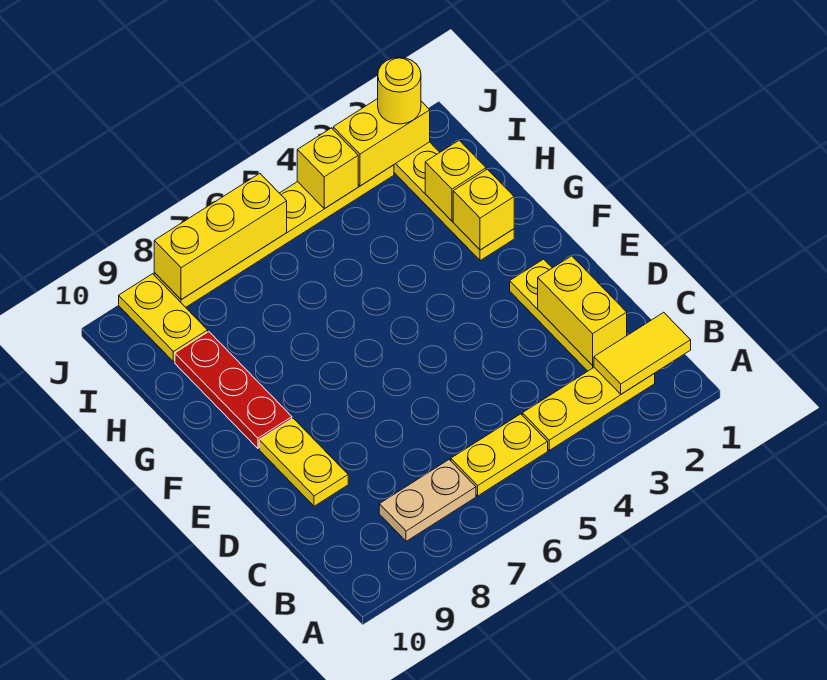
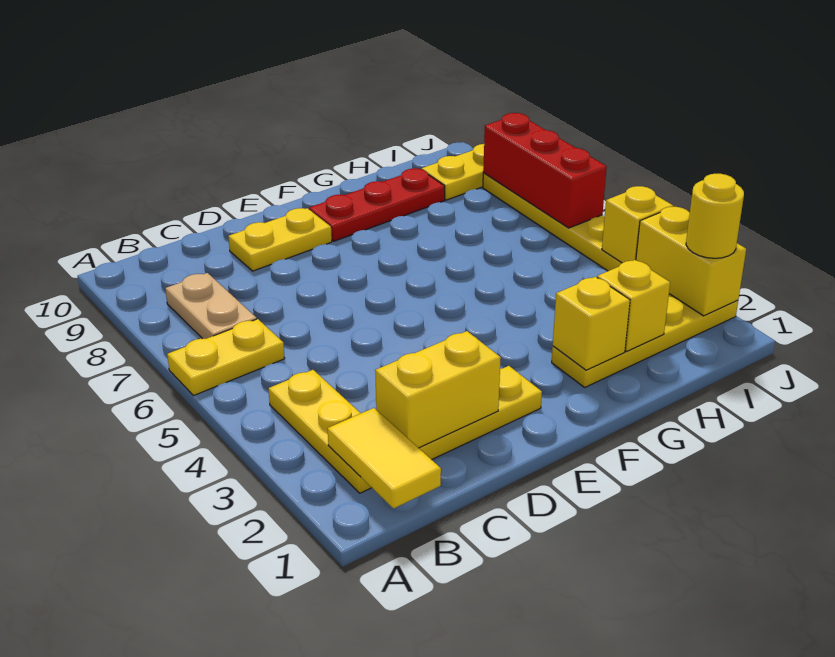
yellow plate B5:B6 level 1 -> yellow plate A6:B6 level 1
yellow brick J6:J8 level 2 -> red brick J6:J8 level 2

